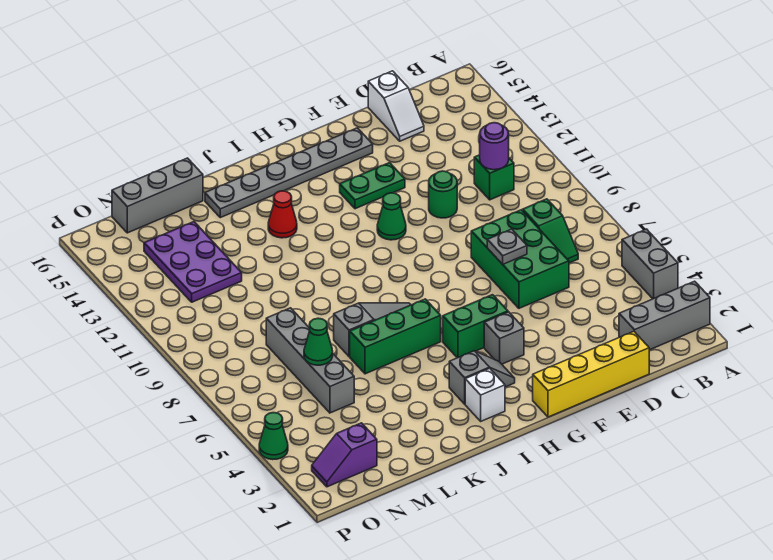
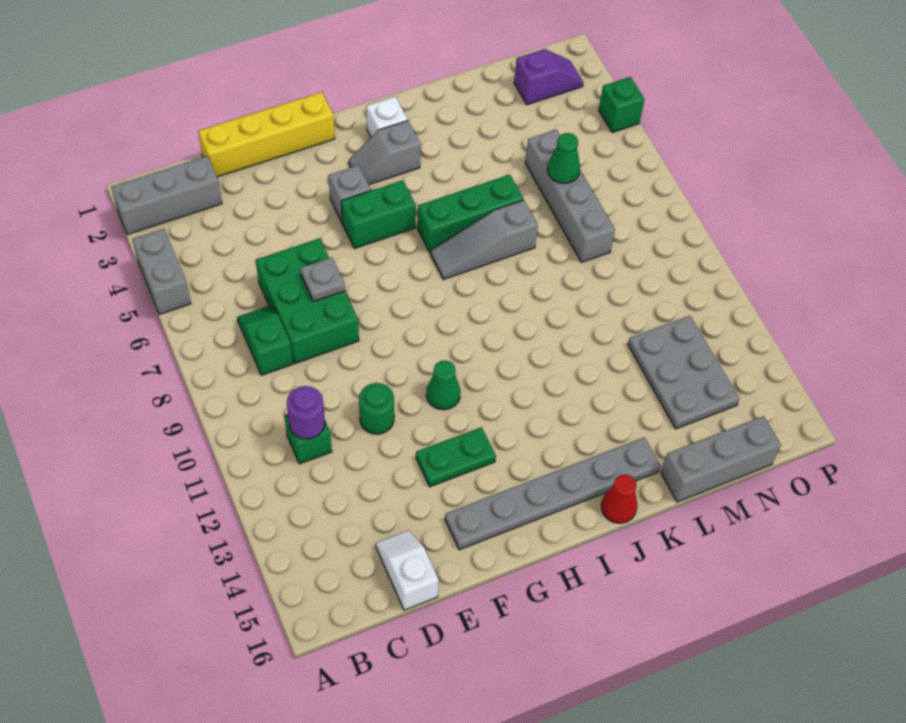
red cone J13 level 1 -> red cone J16 level 1
purple plate M12:N14 level 1 -> grey plate M12:N14 level 1
green cone P4 level 1 -> green brick P4 level 1

